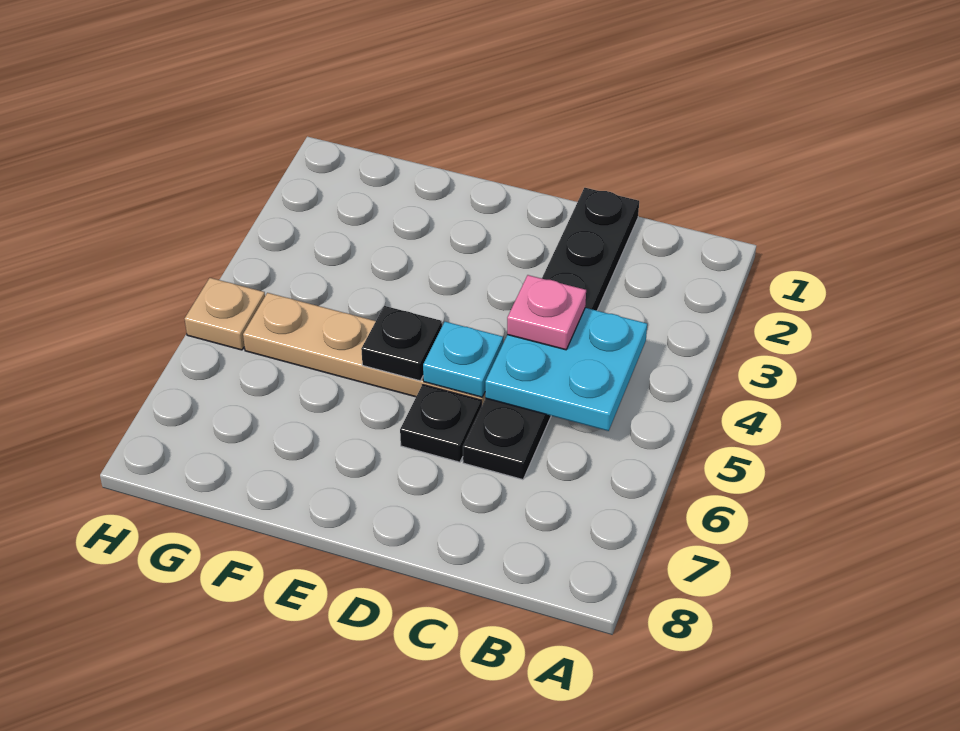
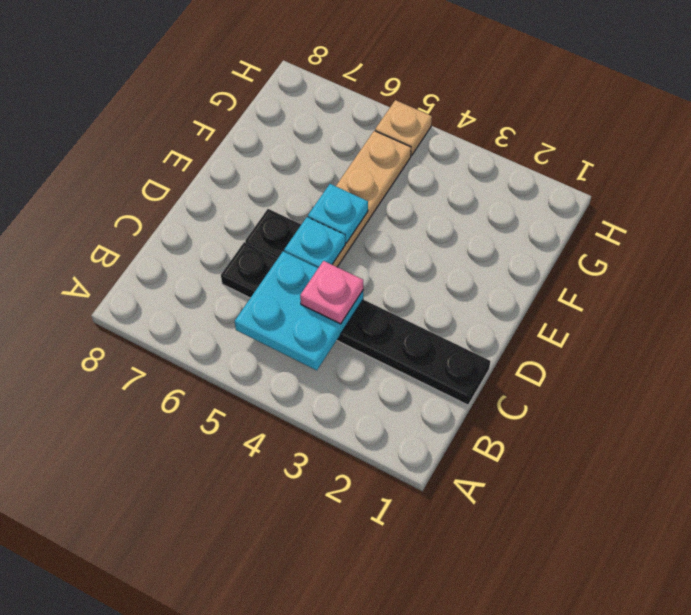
black plate E5 level 2 -> cyan plate E5 level 2

